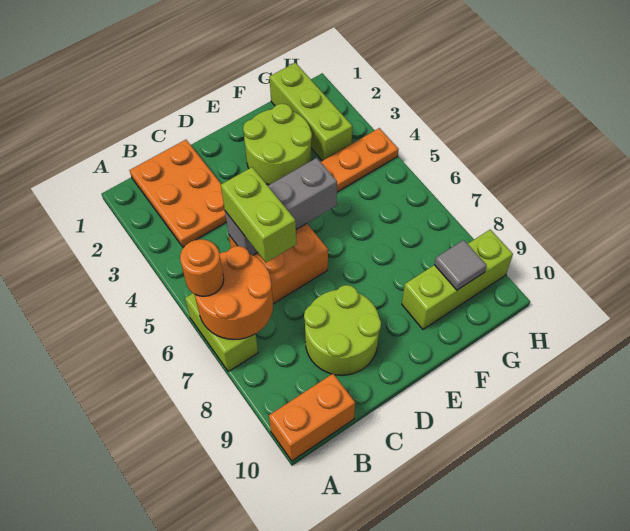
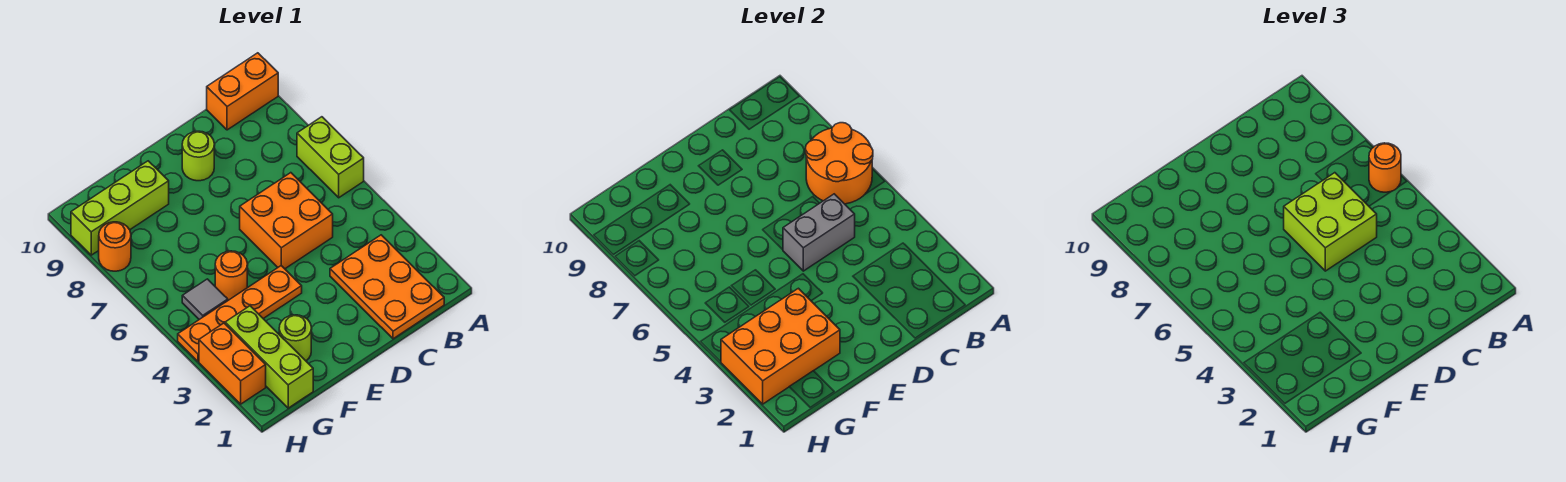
grey brick C5:E5 level 2 -> grey brick C5:D5 level 2
lime brick C5:C6 level 3 -> lime brick C5:D6 level 3
lime round brick C8:D9 level 1 -> lime round brick D9 level 1
lime round brick E2:F3 level 1 -> lime round brick F2 level 1
none -> orange brick F2:H3 level 2
none -> orange round brick F5 level 1
grey tile G9 level 2 -> grey tile G5 level 1
none -> orange brick H2:H3 level 1
none -> orange round brick H8 level 1

